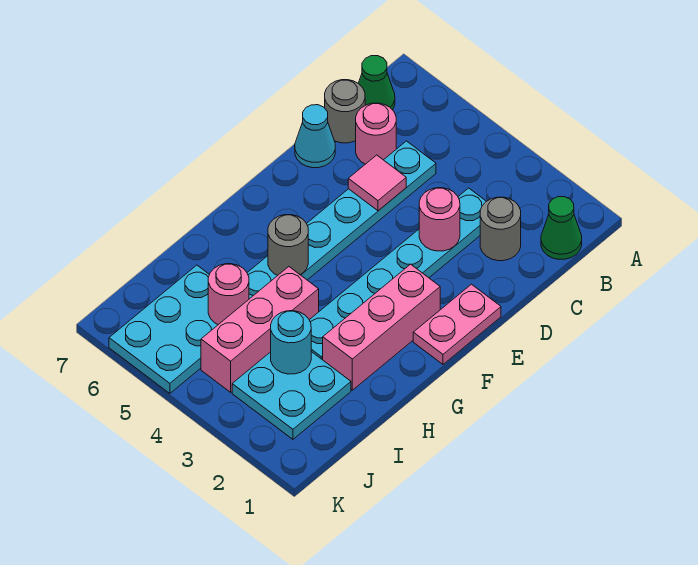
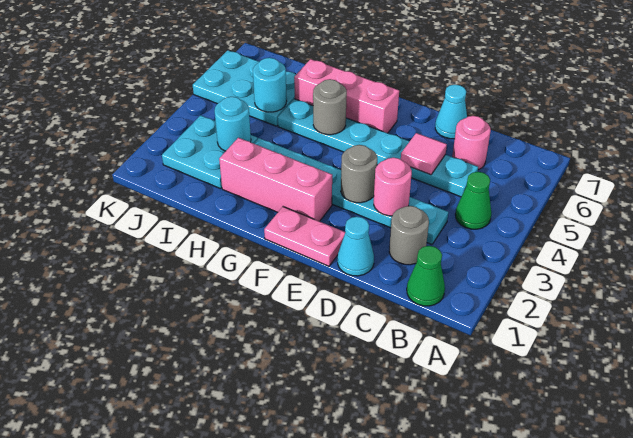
green cone B7 level 1 -> green cone B4 level 1
grey round brick C7 level 1 -> grey round brick E3 level 2
none -> cyan cone D1 level 1
pink brick H4:J4 level 1 -> pink brick F6:H6 level 1
pink round brick I5 level 2 -> cyan round brick I5 level 2

